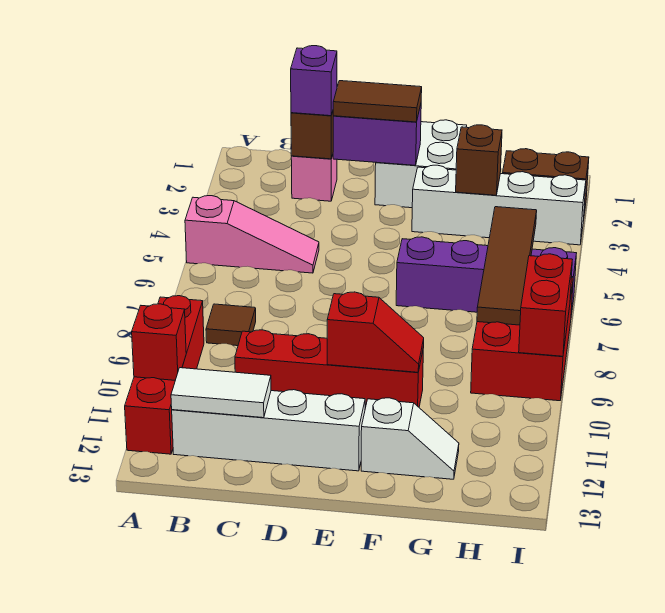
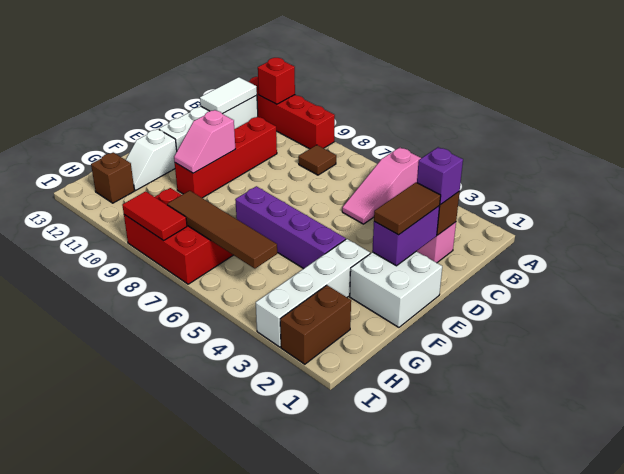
red slope E10:F10 level 2 top E -> pink slope E10:F10 level 2 top E
purple brick F6:I6 level 1 -> purple brick F4:F7 level 1
brown brick G3 level 2 -> brown brick H12 level 1
red brick I8:I9 level 2 -> red tile I8:I9 level 2

